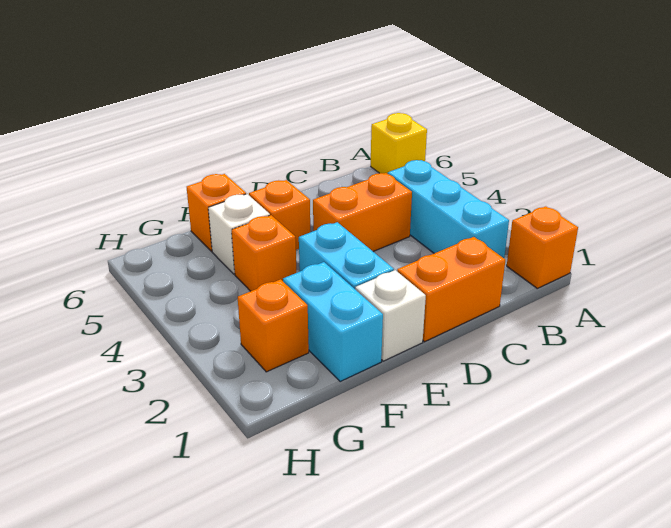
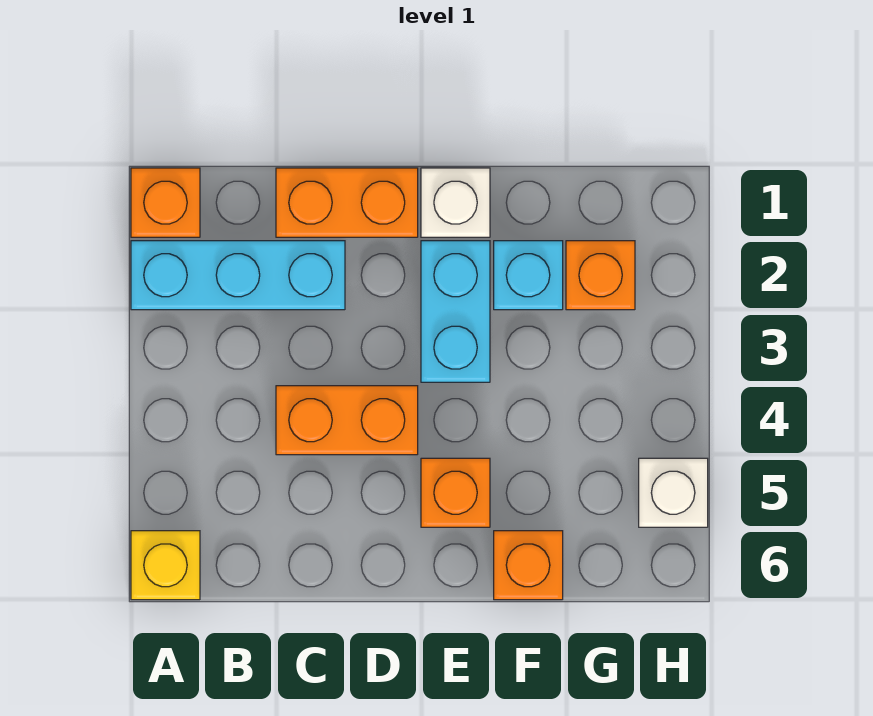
cyan brick B2:B4 level 1 -> cyan brick A2:C2 level 1
cyan brick F1:F2 level 1 -> cyan brick F2 level 1
orange brick F4 level 1 -> none
white brick F5 level 1 -> white brick H5 level 1

